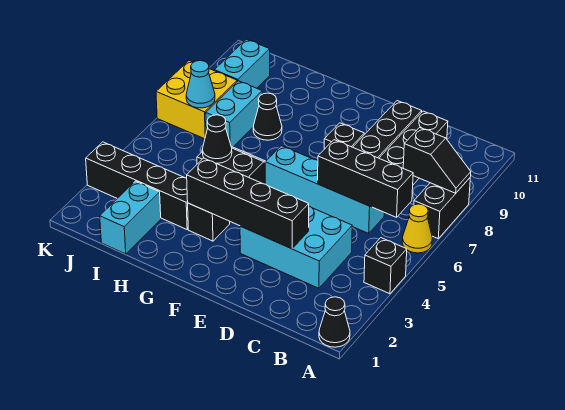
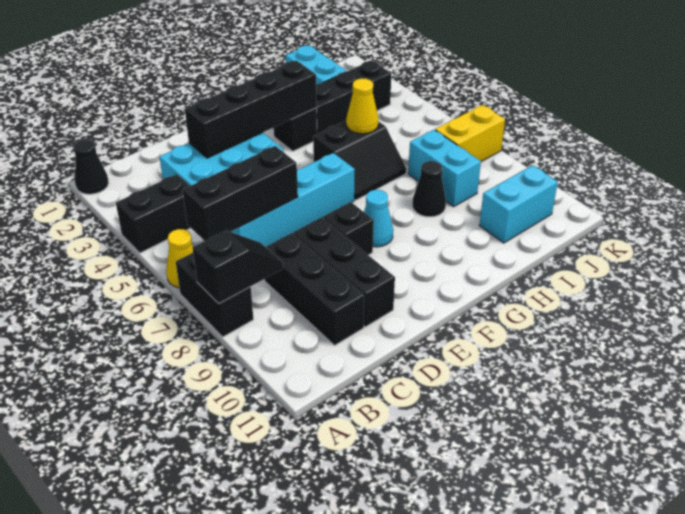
black brick A4 level 1 -> black brick A4:B4 level 1
black slope A8:B8 level 2 top B -> black slope A8:B8 level 2 top A
black brick H3:K3 level 1 -> black brick H3:J3 level 1
black cone H5 level 2 -> yellow cone H5 level 2
yellow brick J7:K8 level 1 -> yellow brick J7:K7 level 1
cyan cone J7 level 2 -> cyan cone F8 level 1
cyan brick J9:J10 level 1 -> cyan brick I10:J10 level 1

